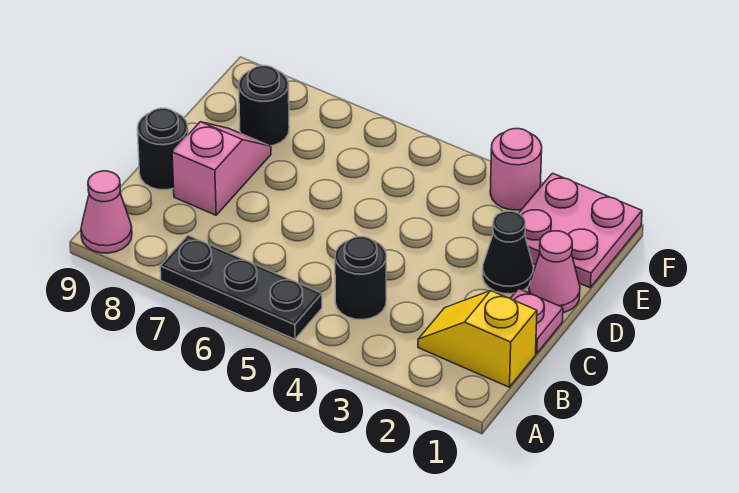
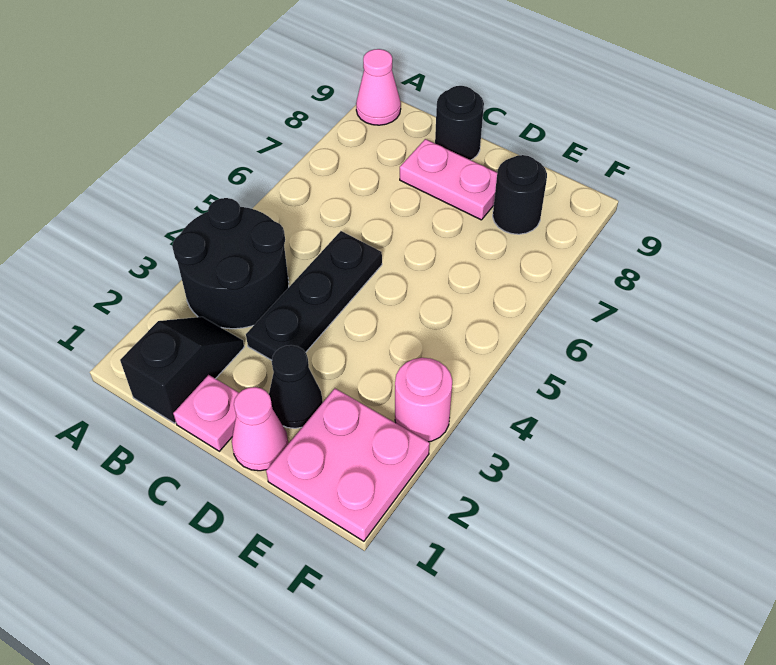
black plate A5:A7 level 1 -> black plate C3:C5 level 1
yellow slope B1:B2 level 1 top 1 -> black slope B1:B2 level 1 top 1
black round brick B4 level 1 -> black round brick A3:B4 level 1
pink slope C8:D8 level 1 top C -> pink plate C8:D8 level 1

